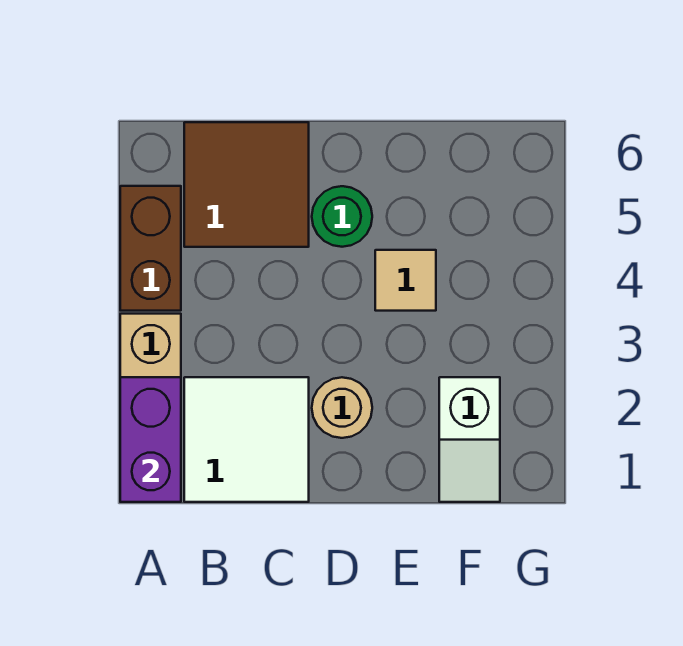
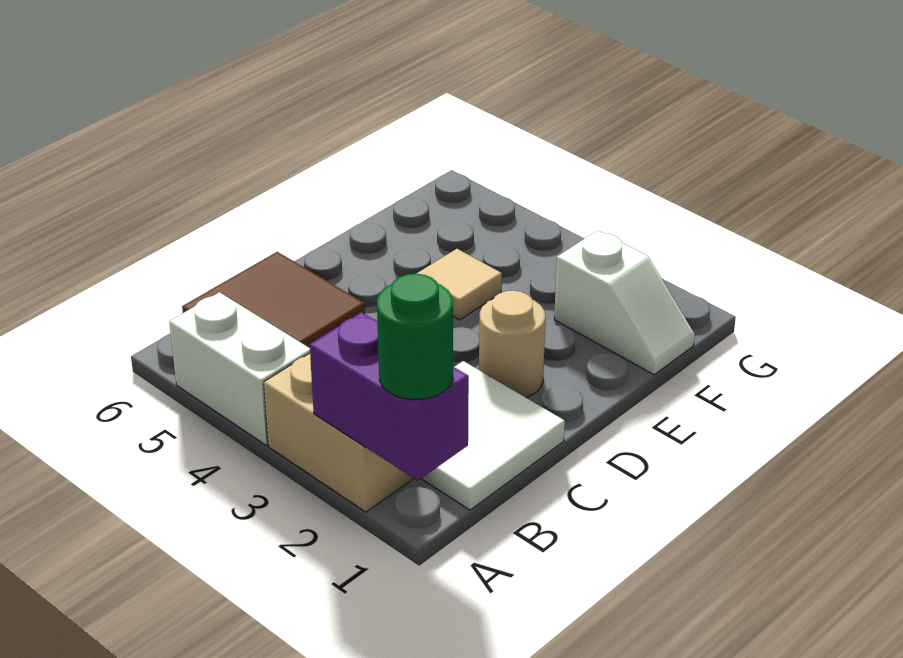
brown brick A4:A5 level 1 -> white brick A4:A5 level 1
green round brick D5 level 1 -> green round brick A1 level 3

